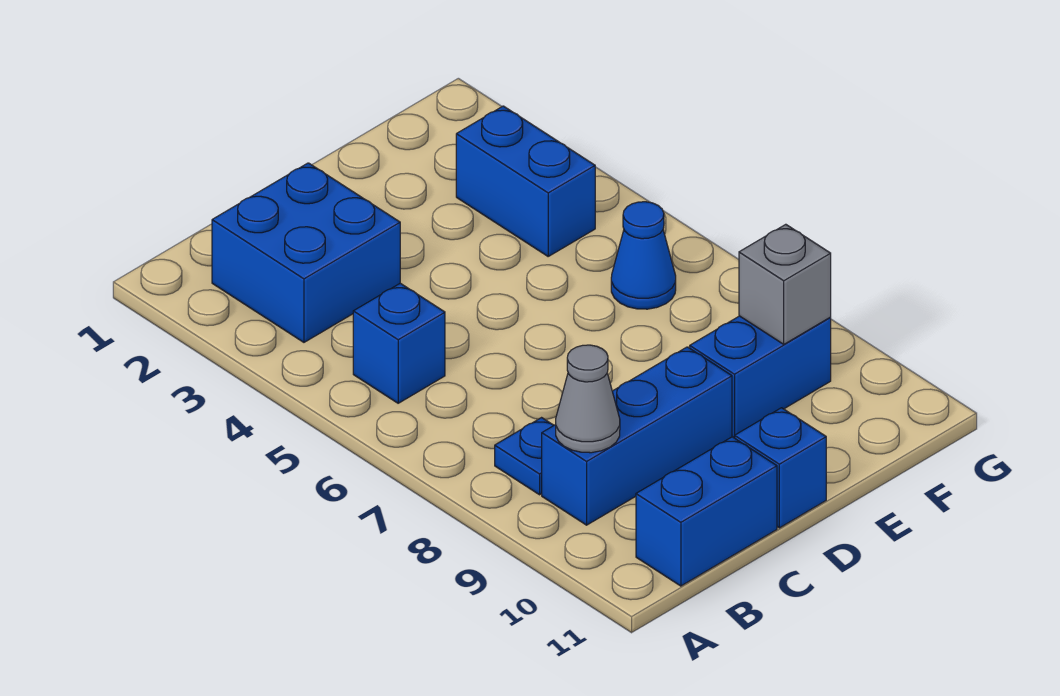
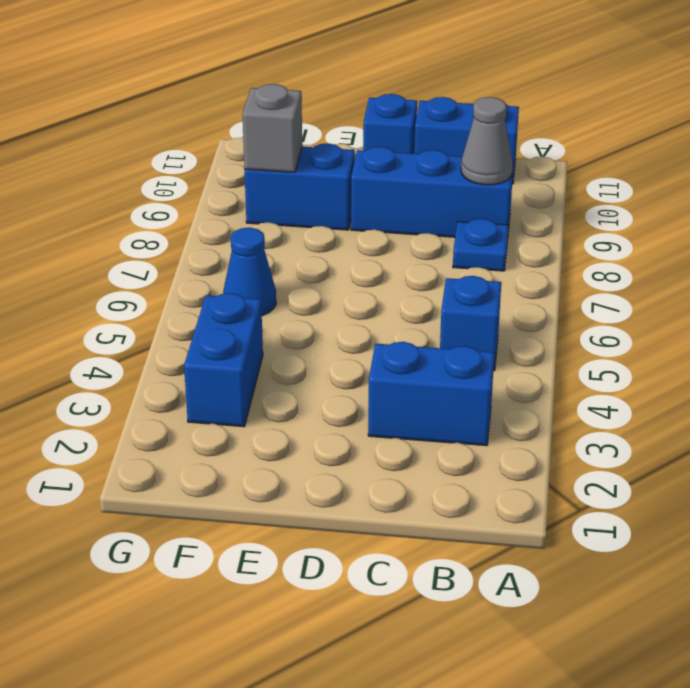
blue brick B2:C3 level 1 -> blue brick B3:C3 level 1

